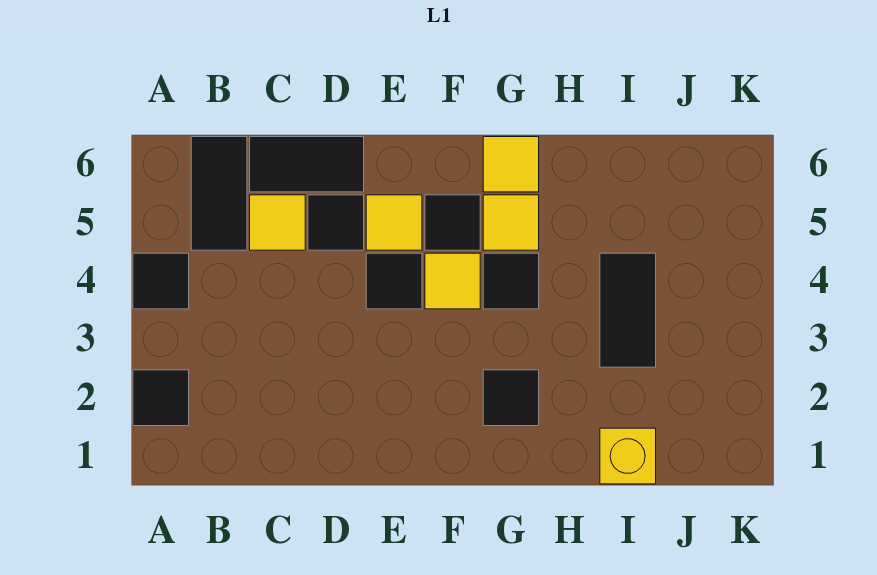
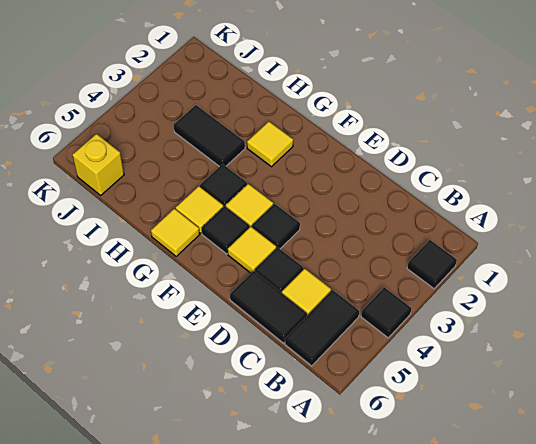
black tile G2 level 1 -> yellow tile G2 level 1
yellow brick I1 level 1 -> yellow brick J6 level 1
black tile I3:I4 level 1 -> black tile H3:I3 level 1

